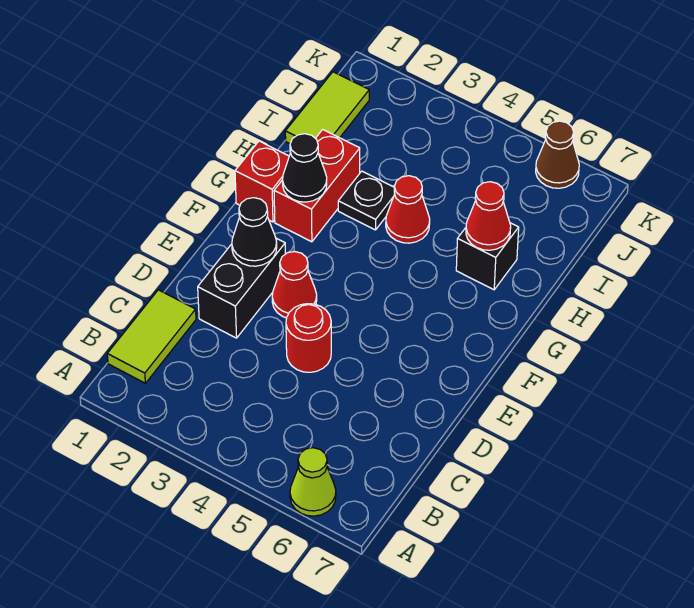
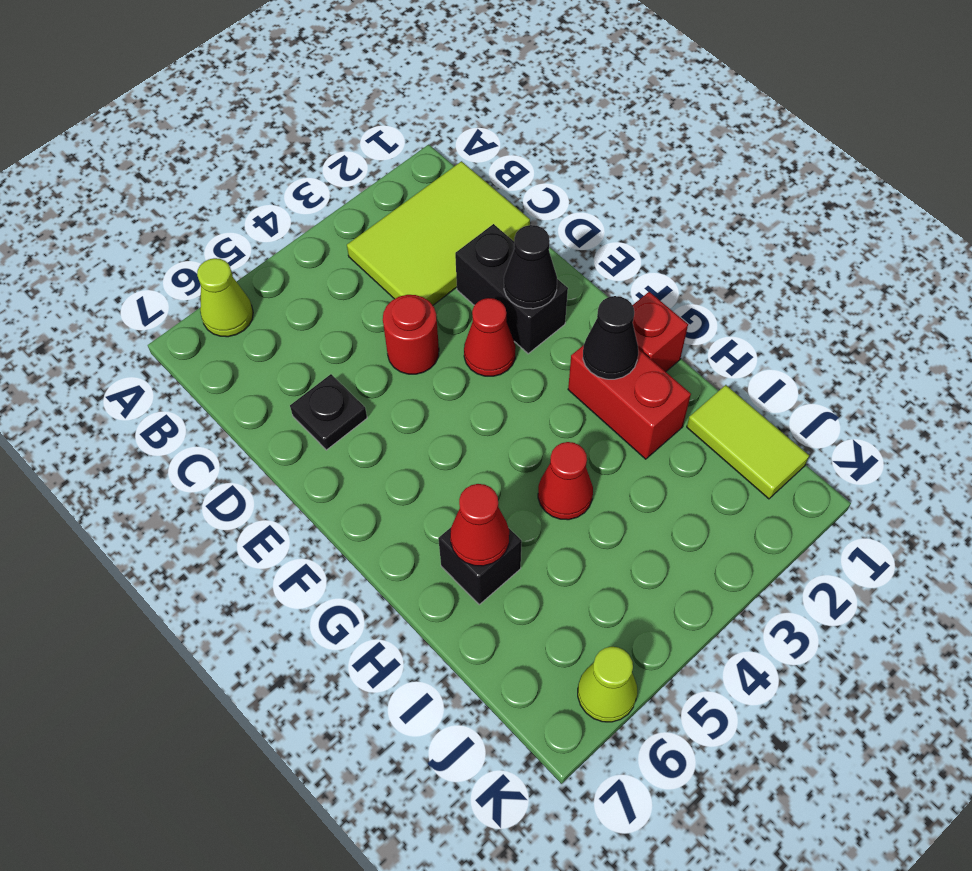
lime tile B1:C1 level 1 -> lime tile B1:C3 level 1
black plate H3 level 1 -> black plate D6 level 1
brown cone K6 level 1 -> lime cone K6 level 1

